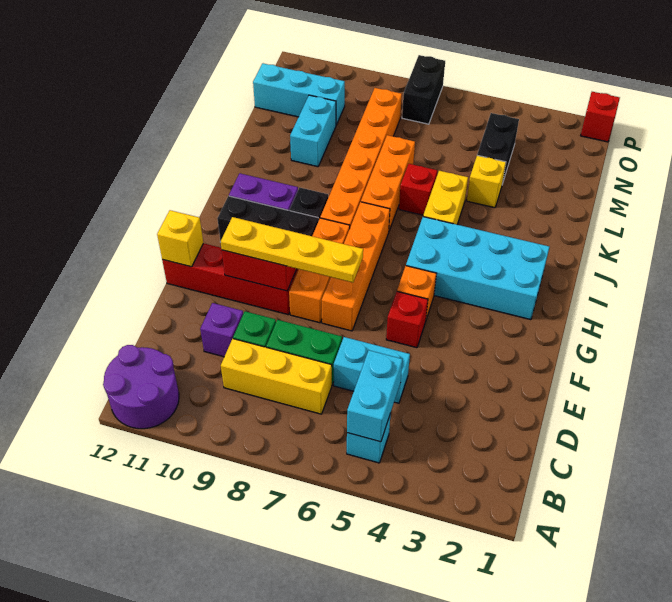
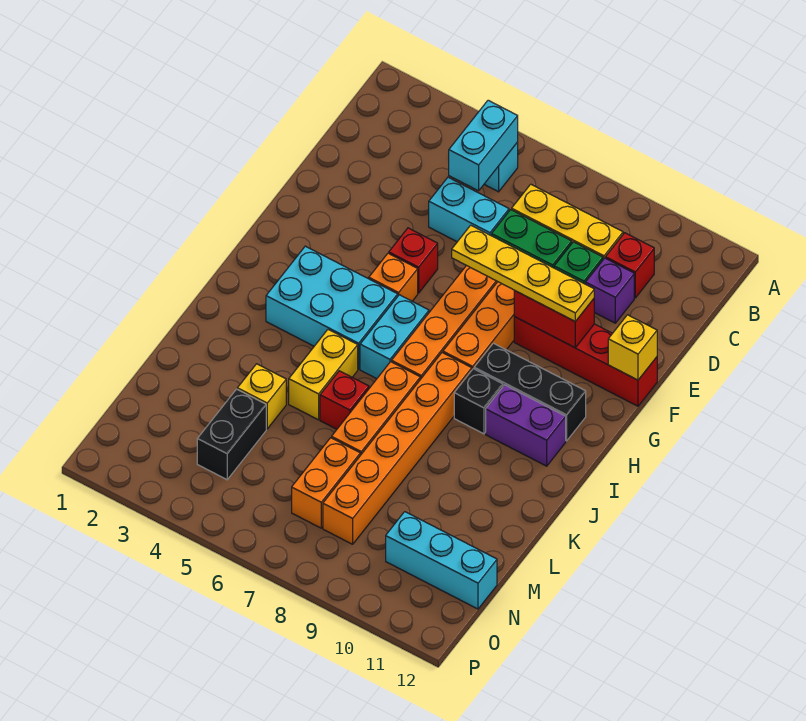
purple round brick A11:B12 level 1 -> none
cyan brick H2:I5 level 1 -> cyan brick H3:I5 level 1
cyan brick L10:M10 level 1 -> cyan brick H6:I6 level 1
none -> orange brick M7:N7 level 1
black brick O7:P7 level 1 -> none
red brick P1 level 1 -> red brick C10 level 1

